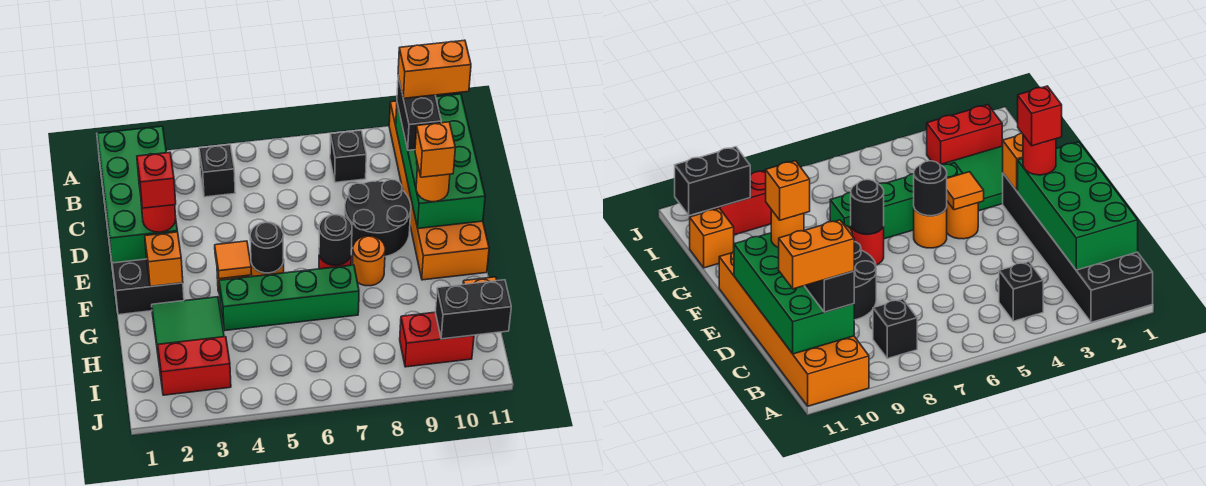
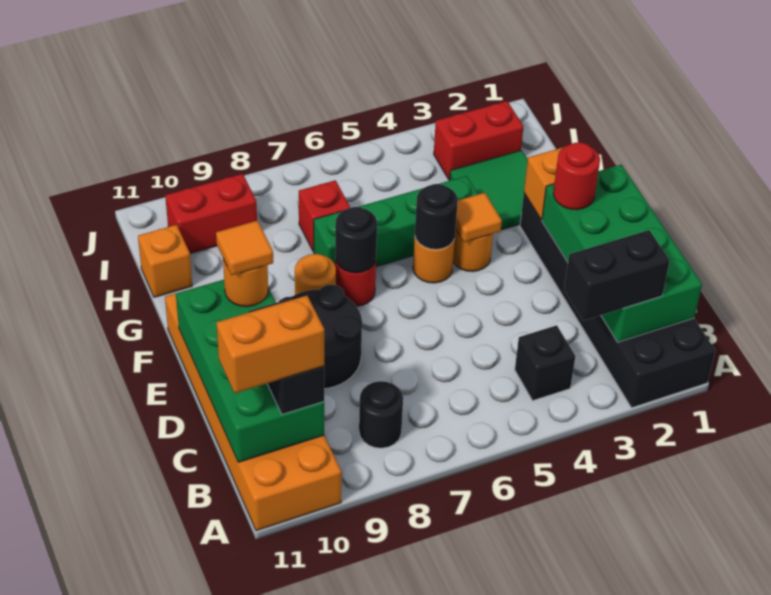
black brick B8 level 1 -> black round brick B8 level 1
red brick E2 level 4 -> red brick H7 level 1
orange brick E10 level 4 -> orange tile E10 level 4
black brick I10:I11 level 2 -> black brick B2:B3 level 3

